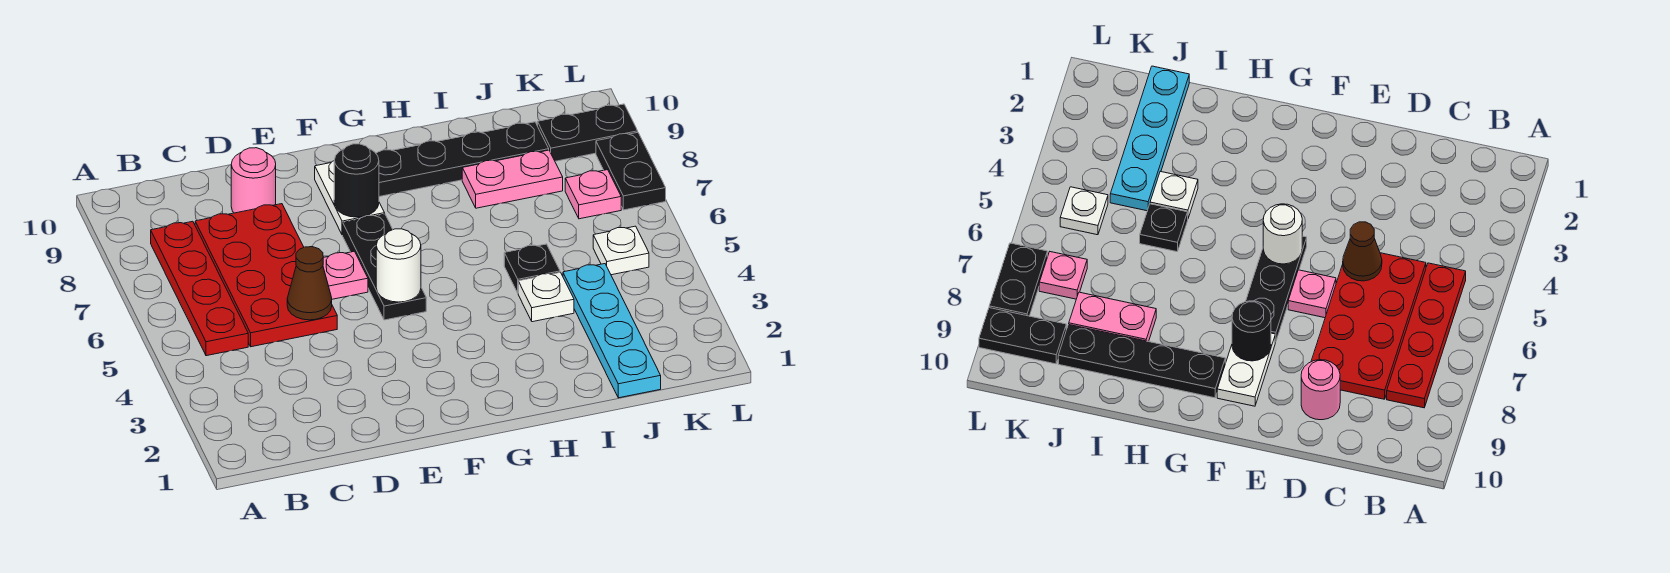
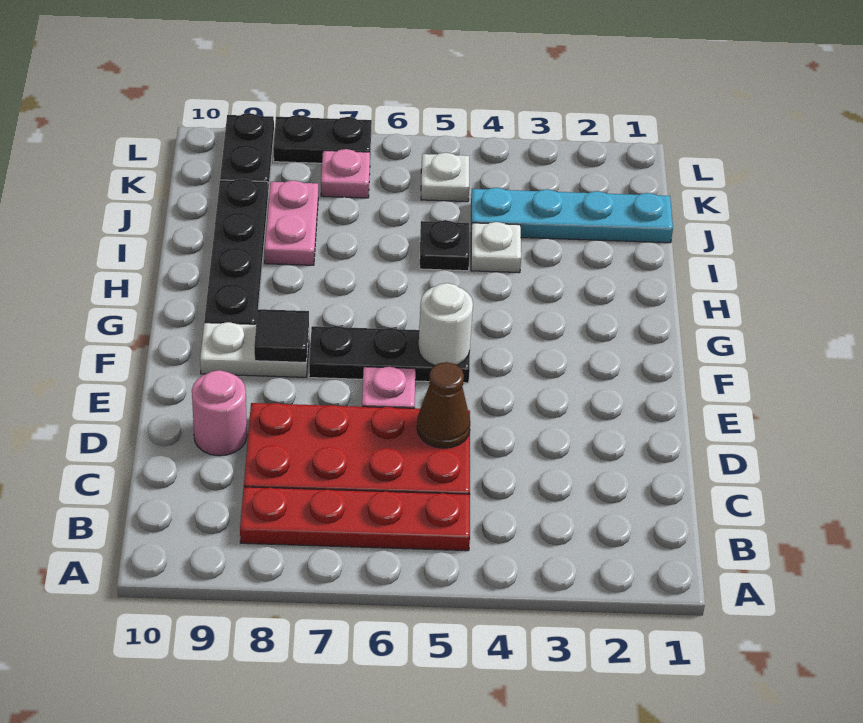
black round brick F8 level 2 -> black tile F8 level 2

